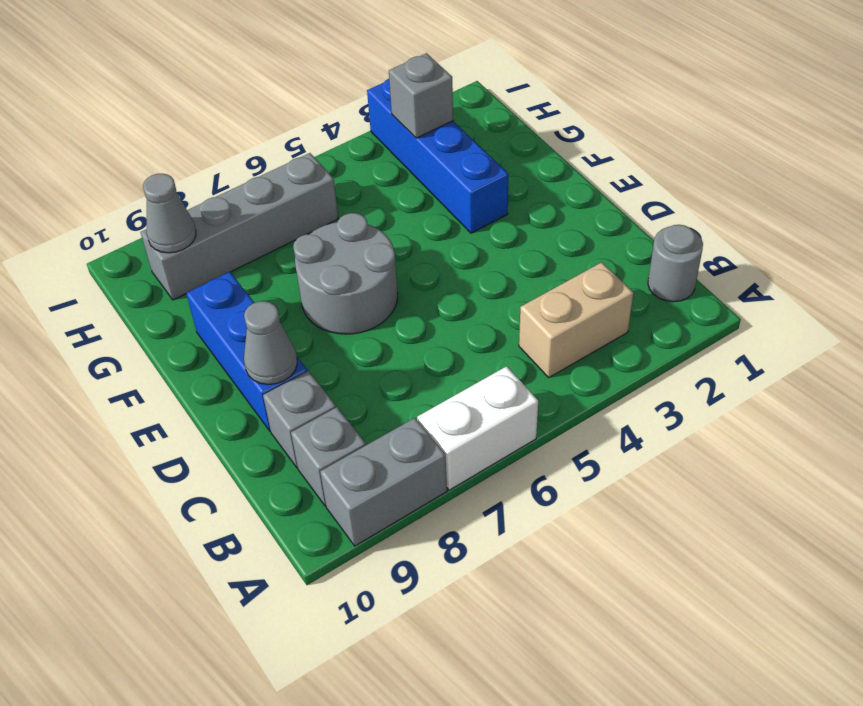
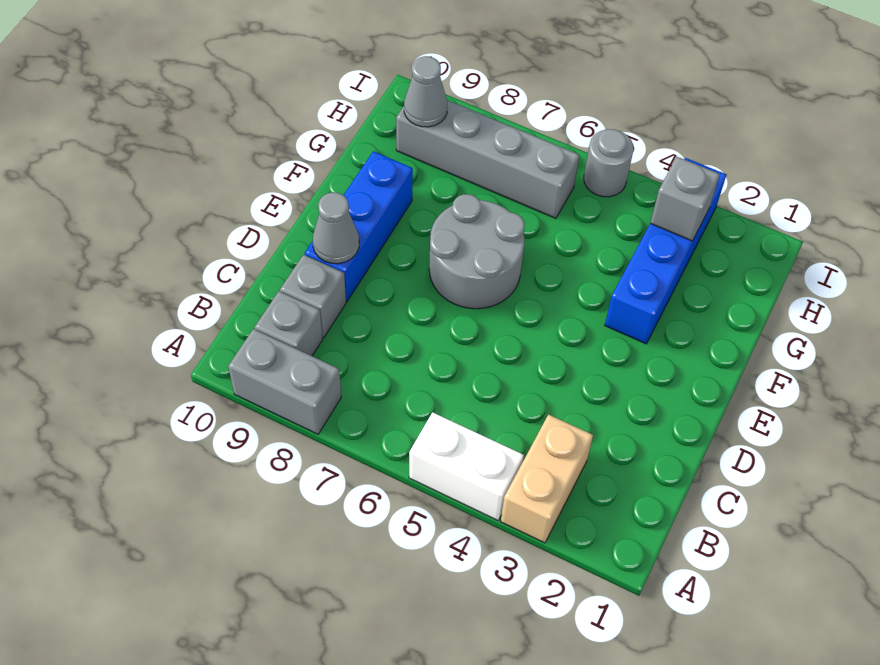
white brick A6:A7 level 1 -> white brick A4:A5 level 1
grey round brick B1 level 1 -> grey round brick I5 level 1
tan brick B3:B4 level 1 -> tan brick A3:B3 level 1

